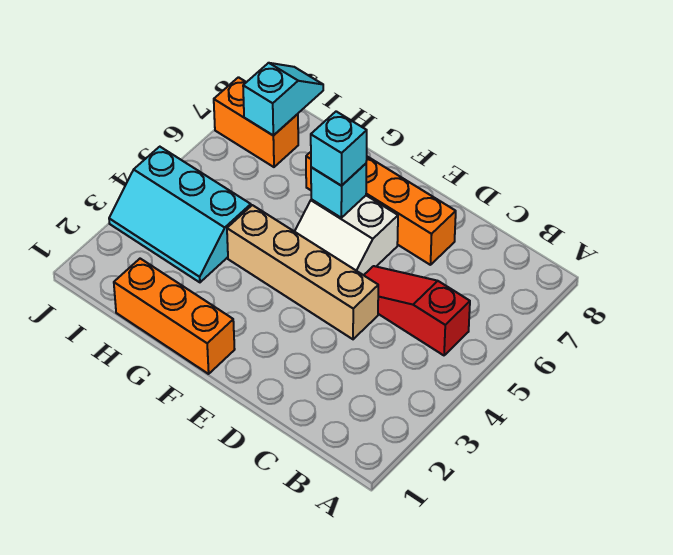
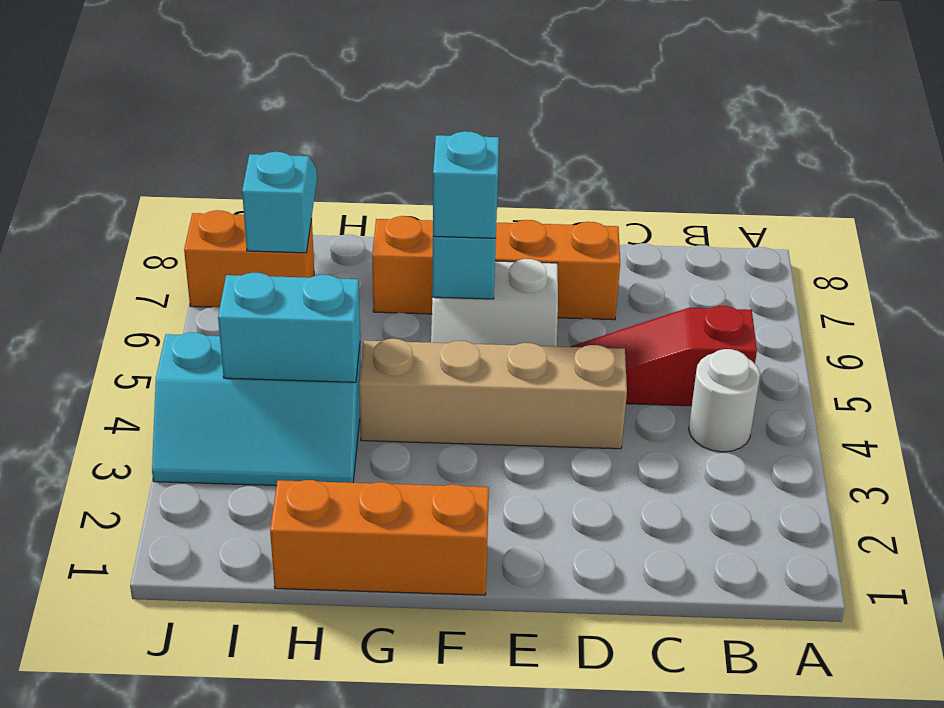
none -> white round brick B4 level 1
none -> cyan brick H4:I4 level 2

